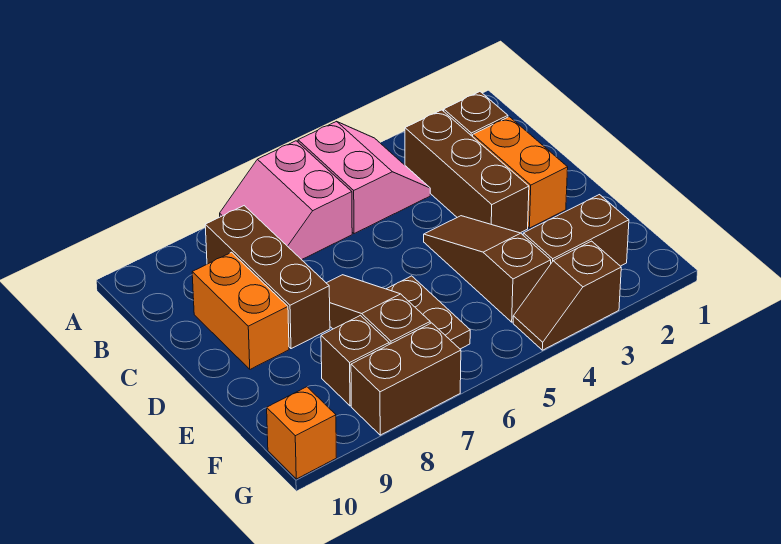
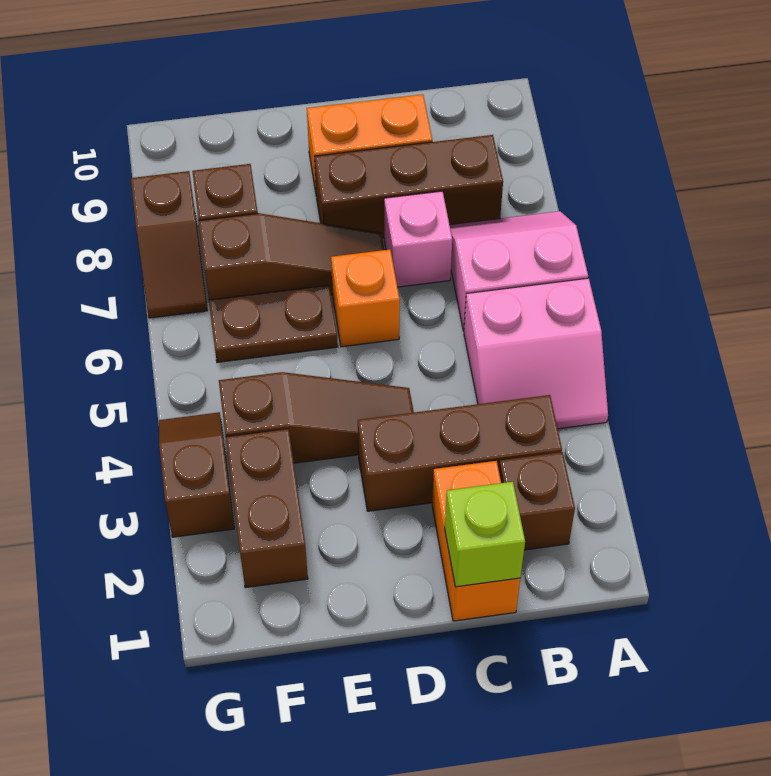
none -> lime brick C1 level 2
orange brick C2:D2 level 1 -> orange brick C1:C2 level 1
none -> pink brick C7 level 1
brown brick G7:G8 level 1 -> brown slope G7:G8 level 1 top 8
orange brick G10 level 1 -> orange brick D6 level 1

